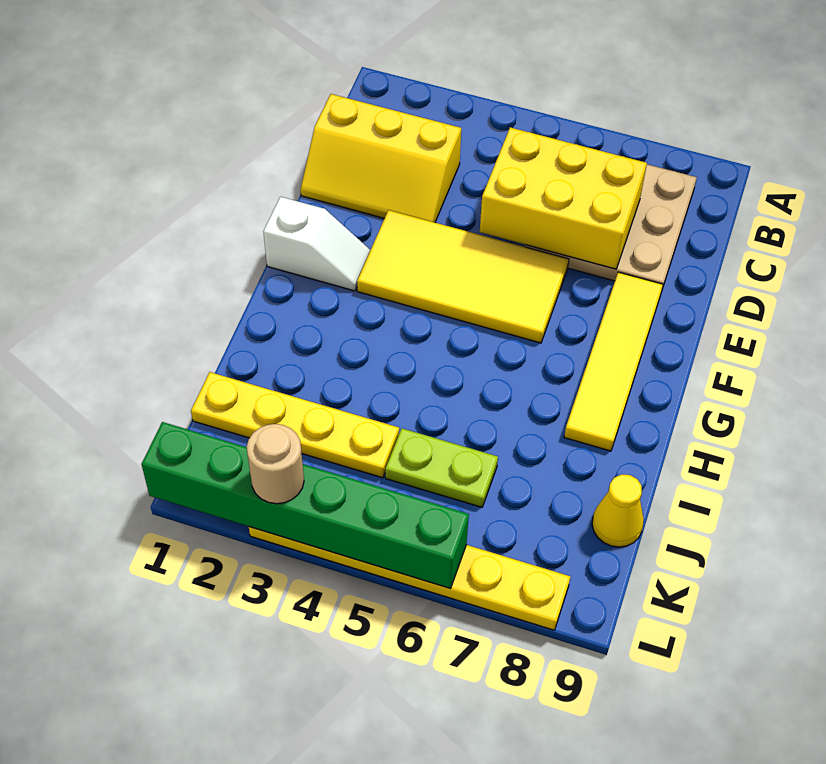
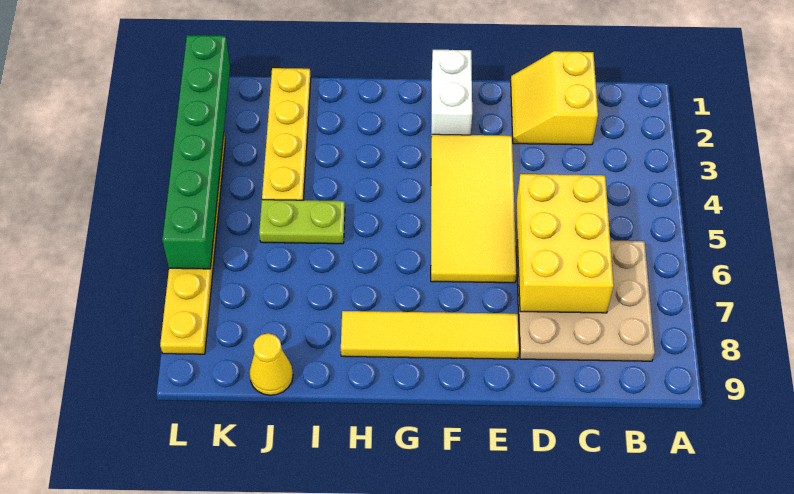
yellow slope C1:D3 level 1 top C -> yellow slope C1:D2 level 1 top C
white slope F1:F2 level 1 top 1 -> white brick F1:F2 level 1
lime plate J5:J6 level 1 -> lime plate I5:J5 level 1
tan round brick L3 level 3 -> none

